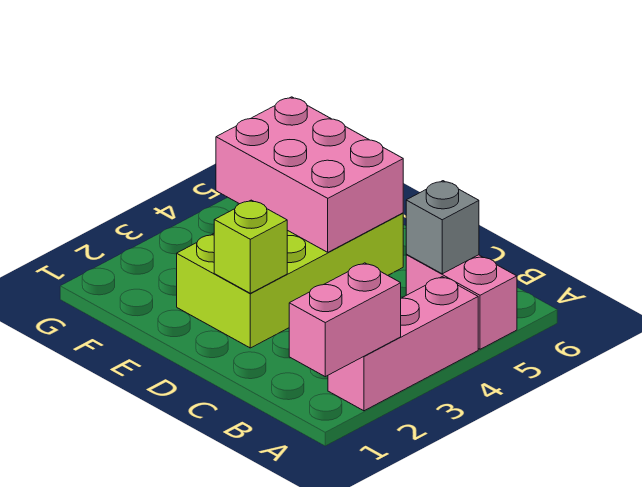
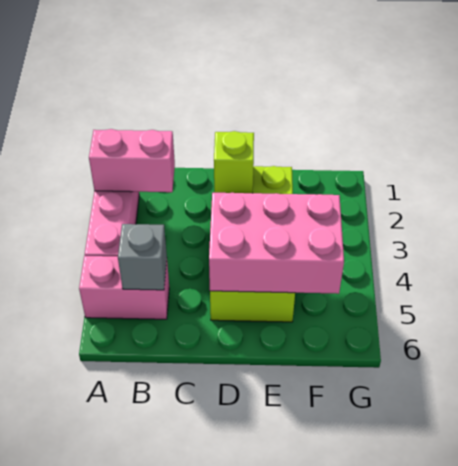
pink brick A1:A2 level 2 -> pink brick A2:B2 level 2

